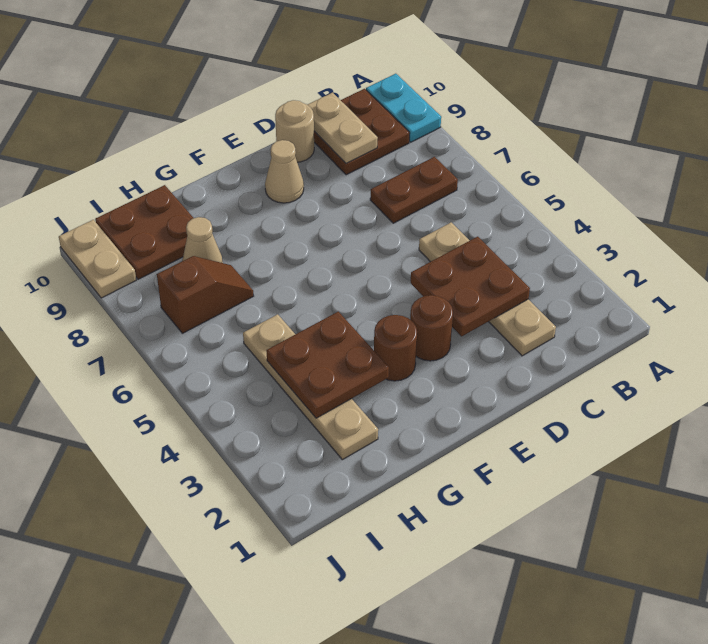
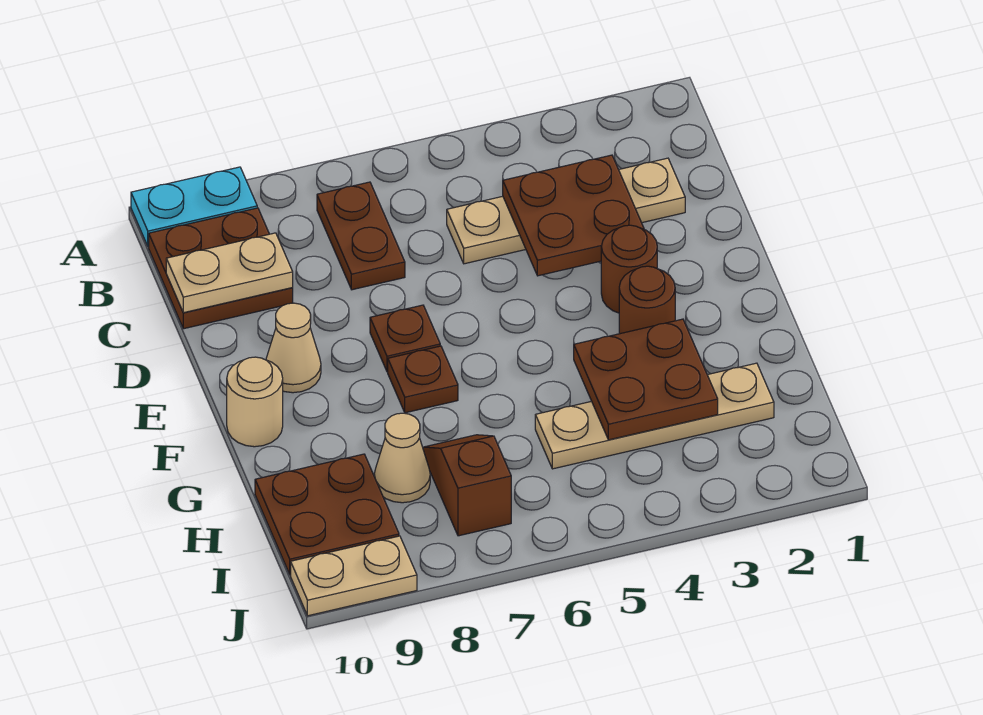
tan round brick D10 level 1 -> tan round brick F10 level 1
none -> brown plate E7 level 1
none -> brown plate F7 level 1

